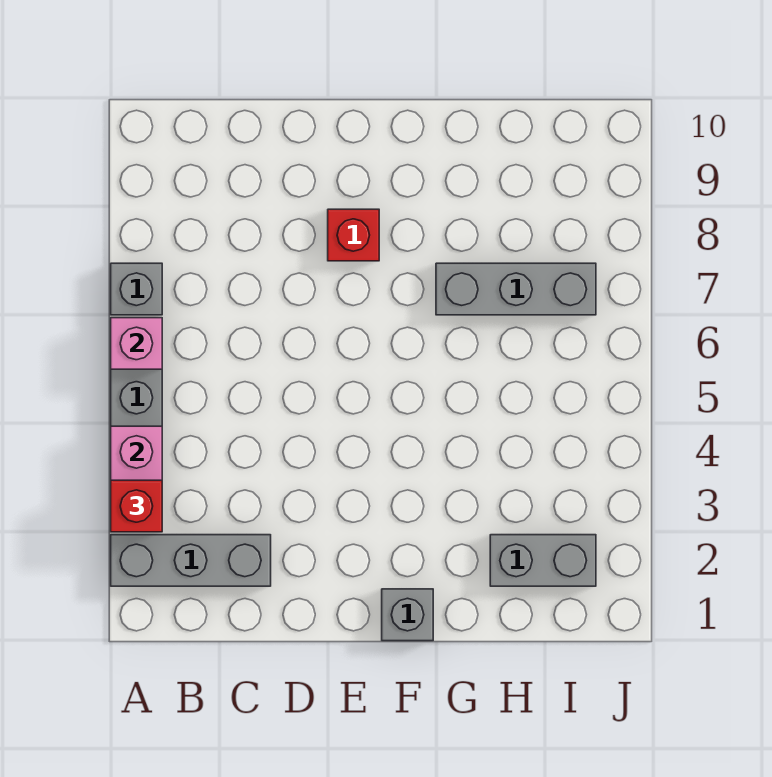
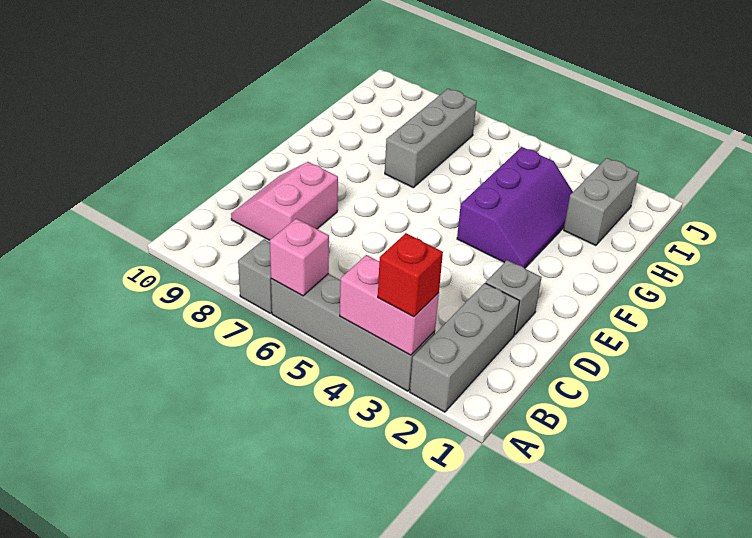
none -> pink slope C8:D9 level 1 top 8
red brick E8 level 1 -> none
grey brick F1 level 1 -> grey brick D2 level 1
none -> purple slope F3:H4 level 1 top 4

